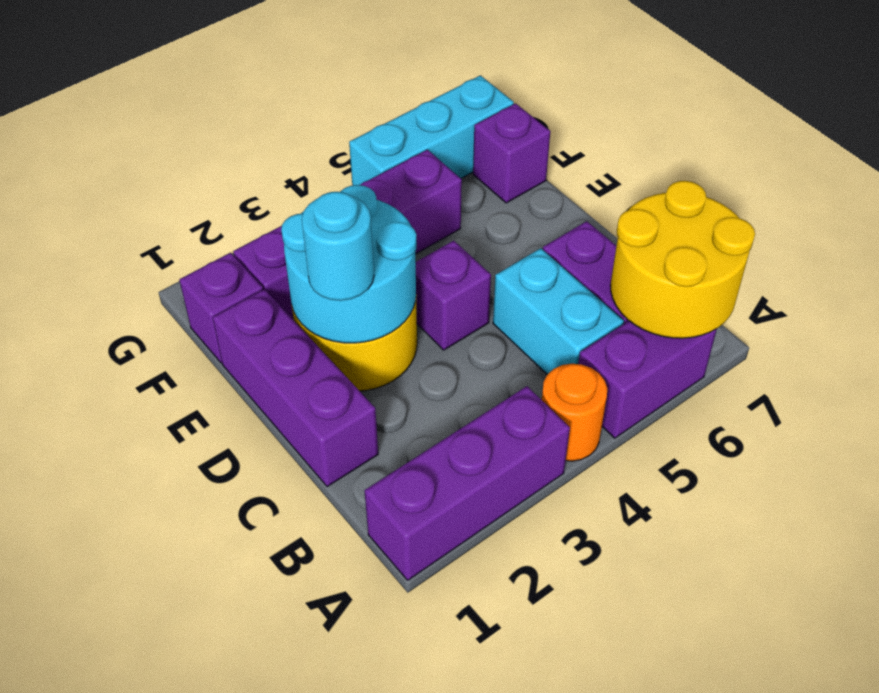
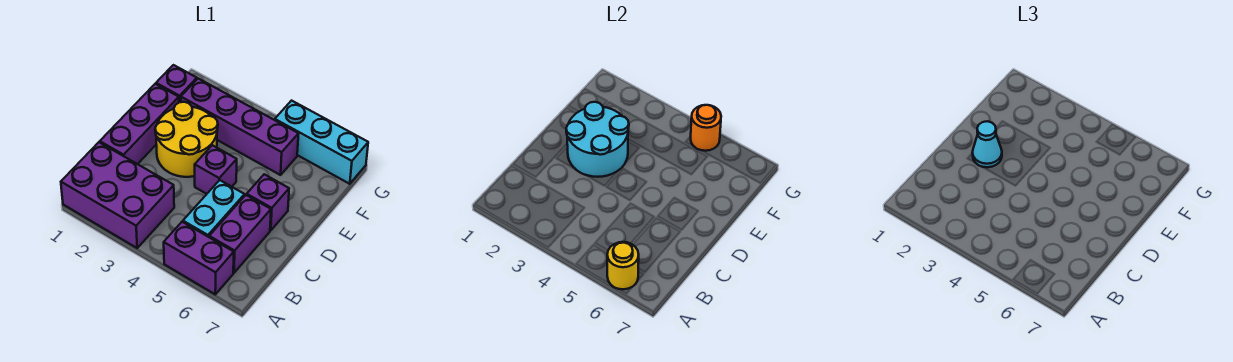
purple brick A1:A3 level 1 -> purple brick A1:B3 level 1
orange round brick A4 level 1 -> orange round brick G5 level 2
yellow round brick A6:B7 level 2 -> yellow round brick A6 level 2
cyan round brick D2 level 3 -> cyan cone D2 level 3
purple brick F7 level 1 -> purple brick D6 level 1

